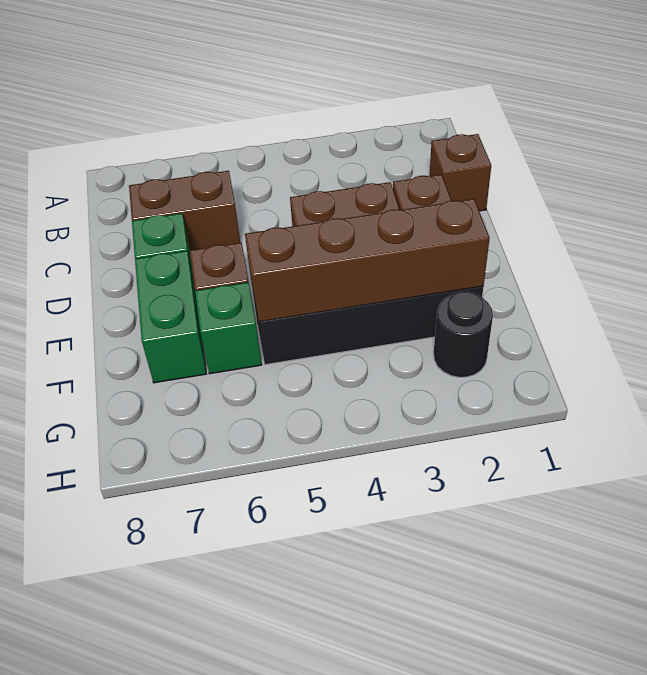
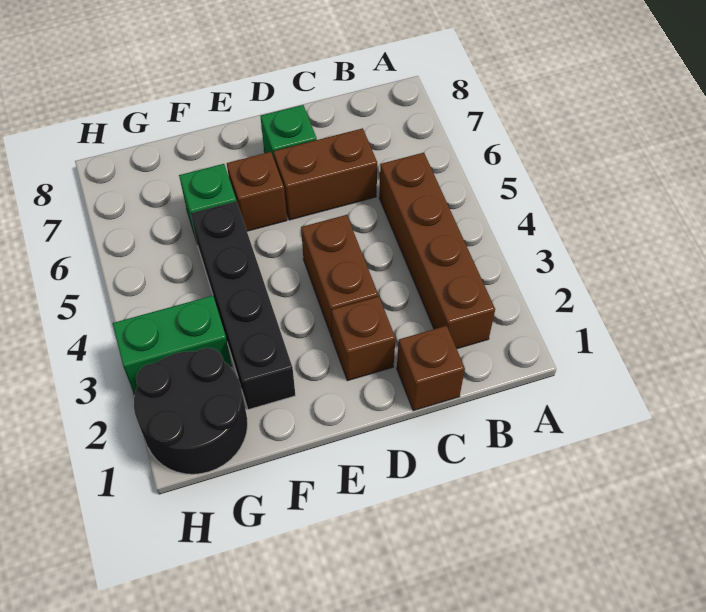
brown brick C6:C7 level 1 -> brown brick C6:D6 level 1
green brick E7:F7 level 1 -> green brick G3:H3 level 1
brown brick F2:F5 level 2 -> brown brick B2:B5 level 1
black round brick G2 level 1 -> black round brick G1:H2 level 1

